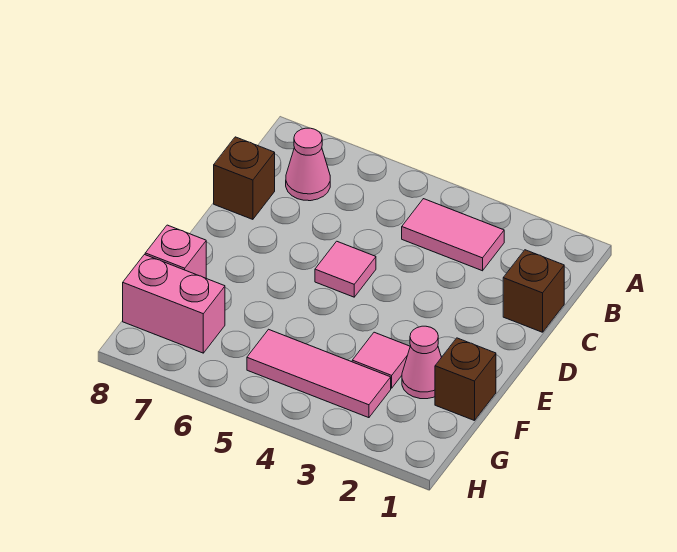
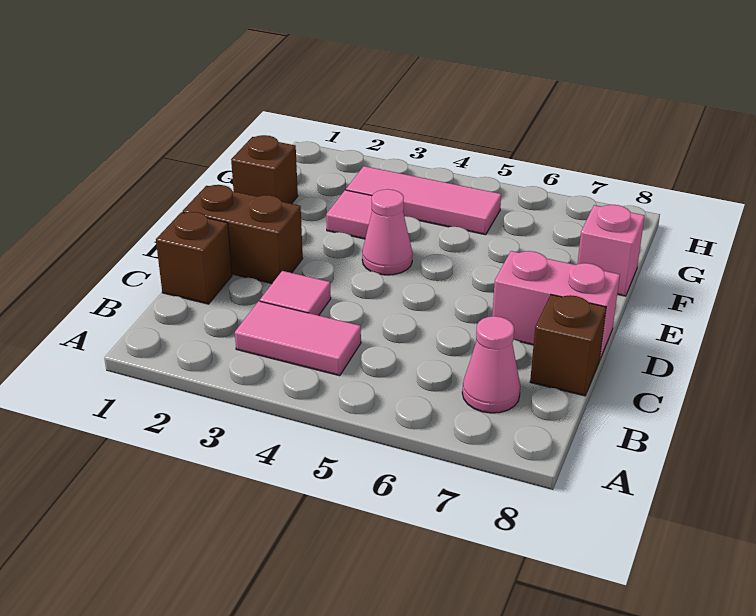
none -> brown brick D1:D2 level 1
pink tile D5 level 1 -> pink tile C3 level 1
pink cone F2 level 1 -> pink cone E4 level 1
pink brick G7:G8 level 1 -> pink brick D7:D8 level 1

